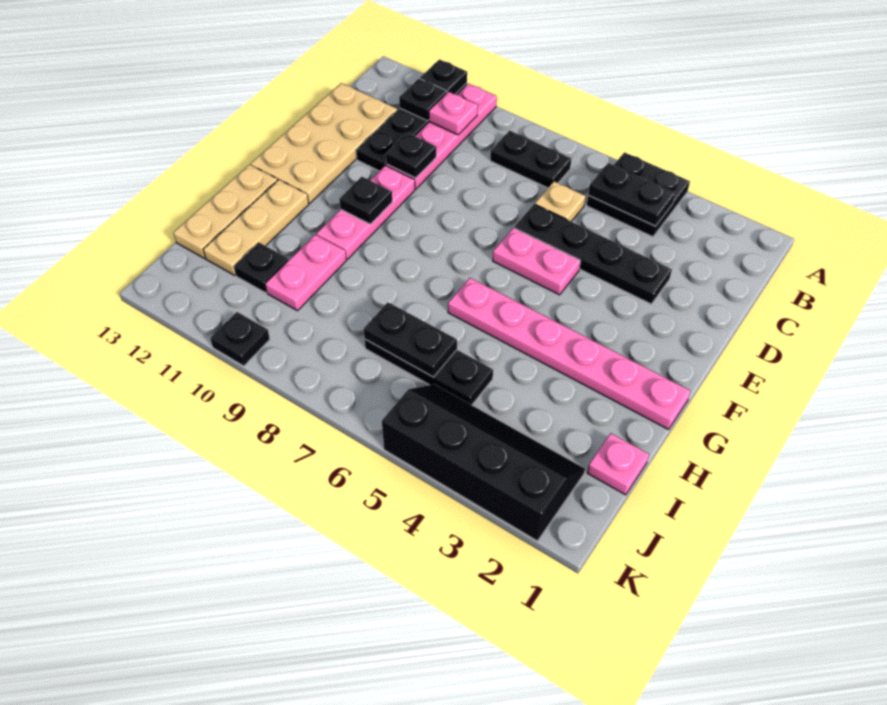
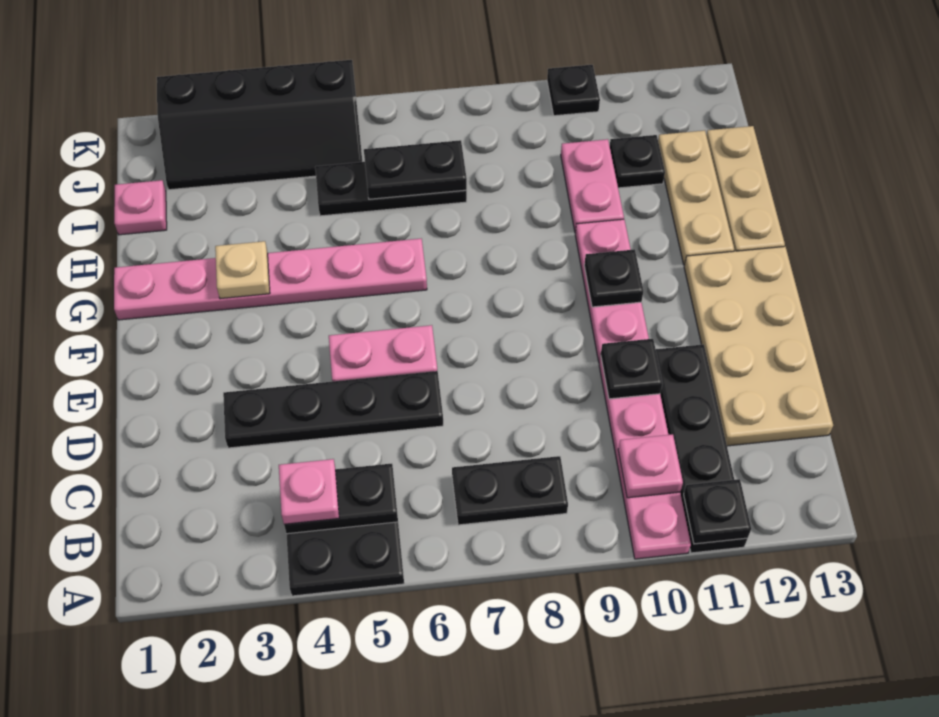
none -> pink plate B4 level 3
black plate B11 level 2 -> none
tan plate C6 level 1 -> tan plate G3 level 2

